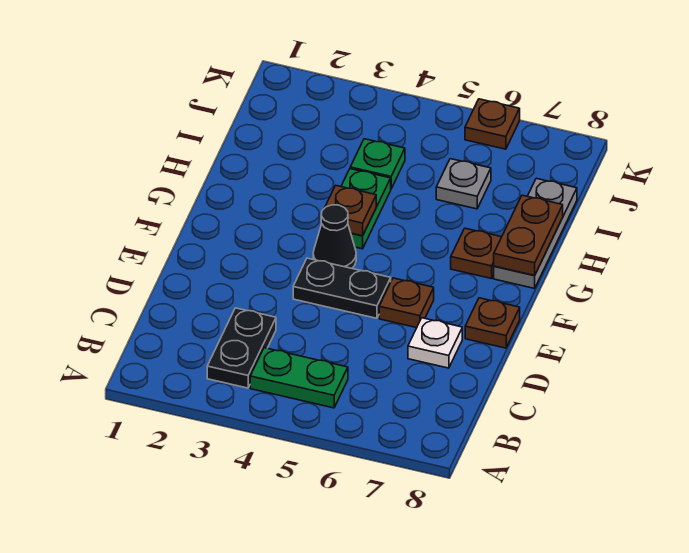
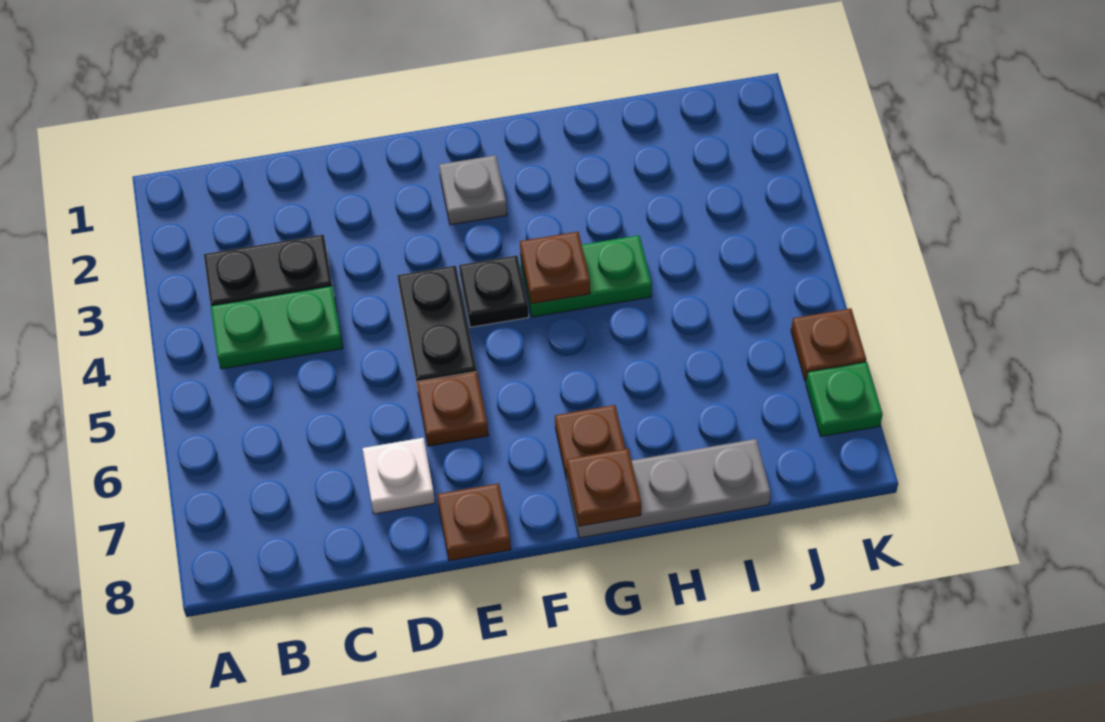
green plate B4:B5 level 1 -> green plate B4:C4 level 1
black cone F4 level 1 -> black plate F4 level 1
brown plate G8:H8 level 2 -> brown plate G8 level 2
green plate I4 level 1 -> green plate K7 level 1
grey plate I6 level 1 -> grey plate F2 level 1

